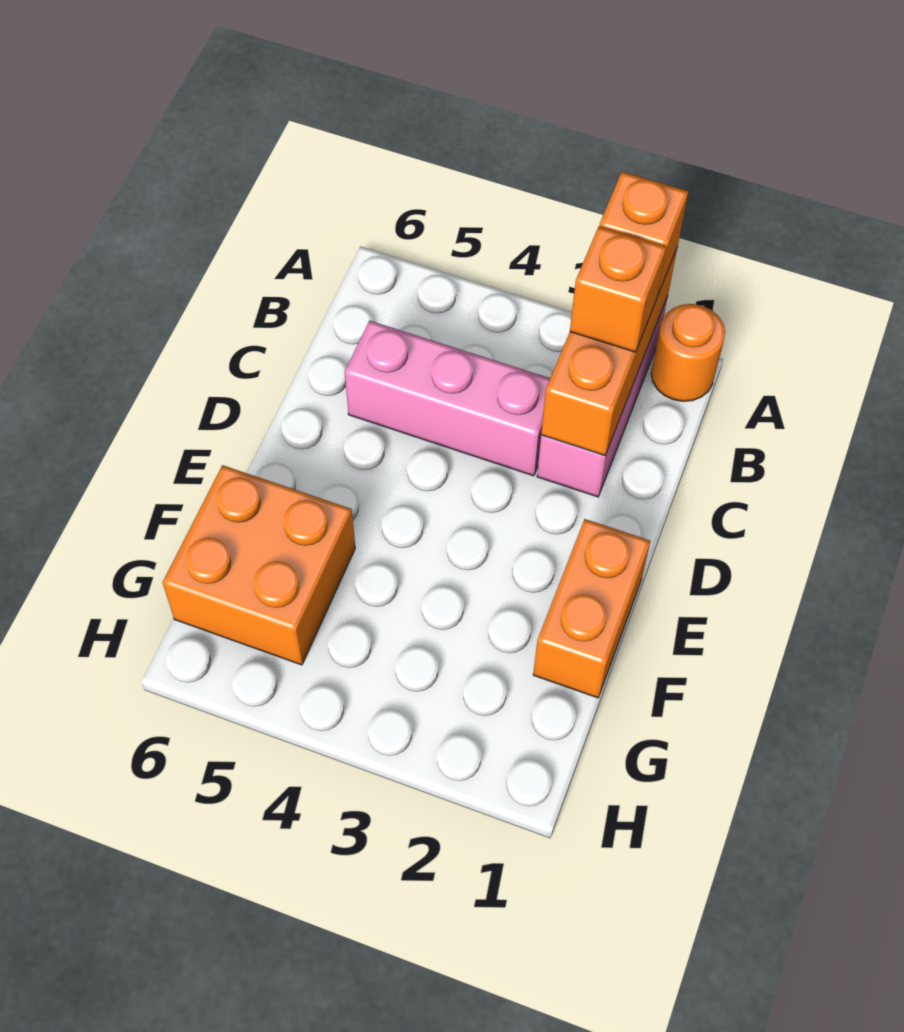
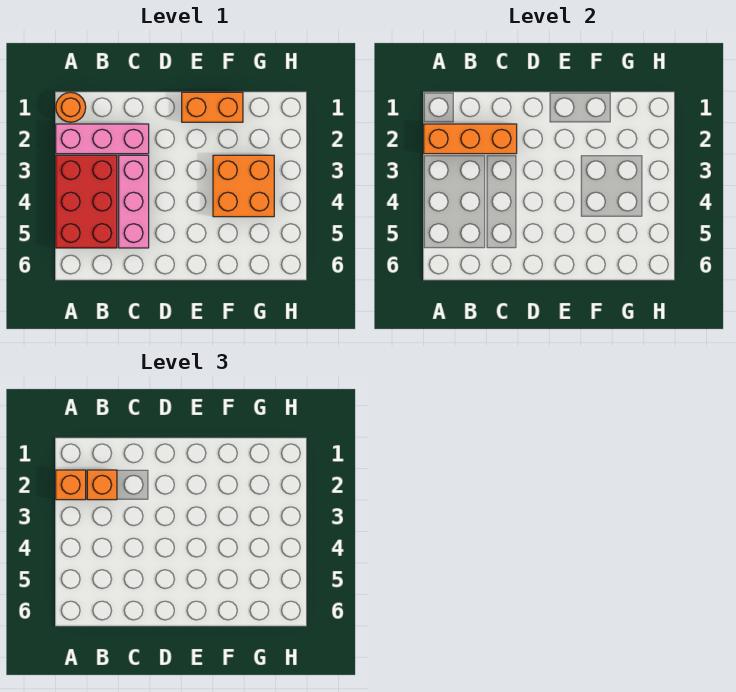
none -> red brick A3:B5 level 1
orange brick F5:G6 level 1 -> orange brick F3:G4 level 1

